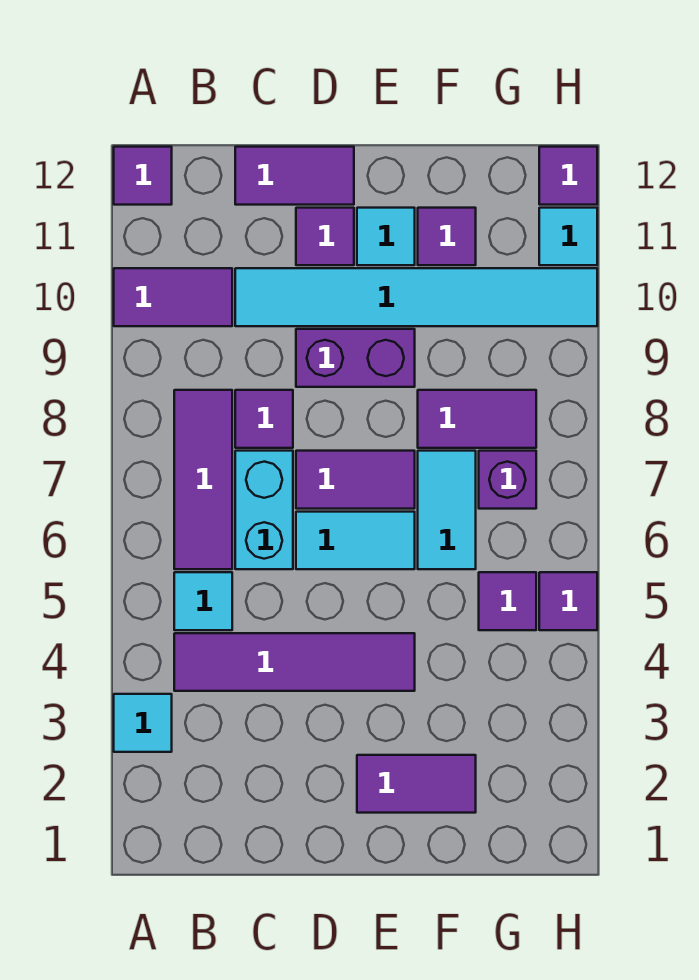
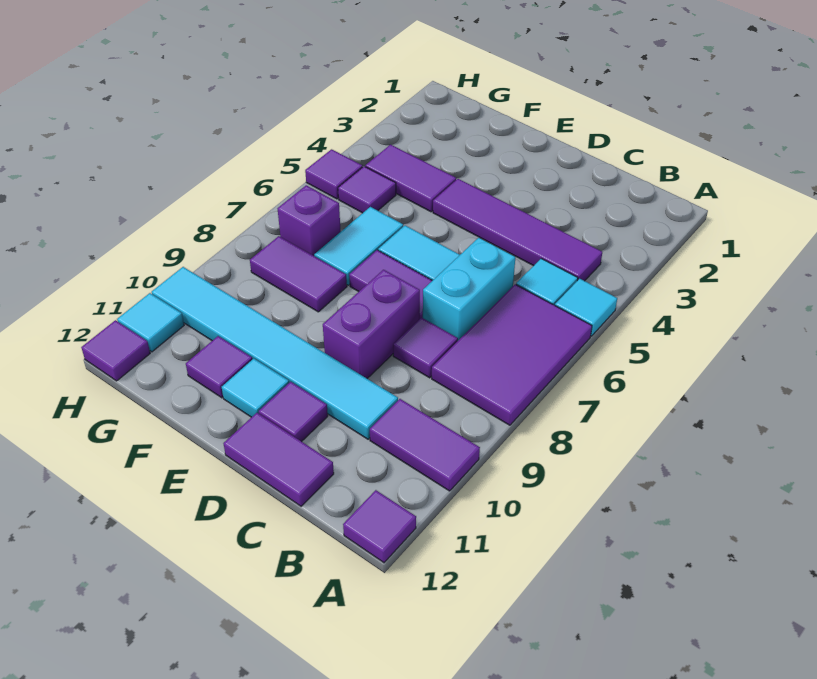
cyan tile A3 level 1 -> cyan tile A5 level 1
purple tile B6:B8 level 1 -> purple tile A6:B8 level 1
purple brick D9:E9 level 1 -> purple brick D8:D9 level 1
purple tile E2:F2 level 1 -> purple tile F4:G4 level 1

